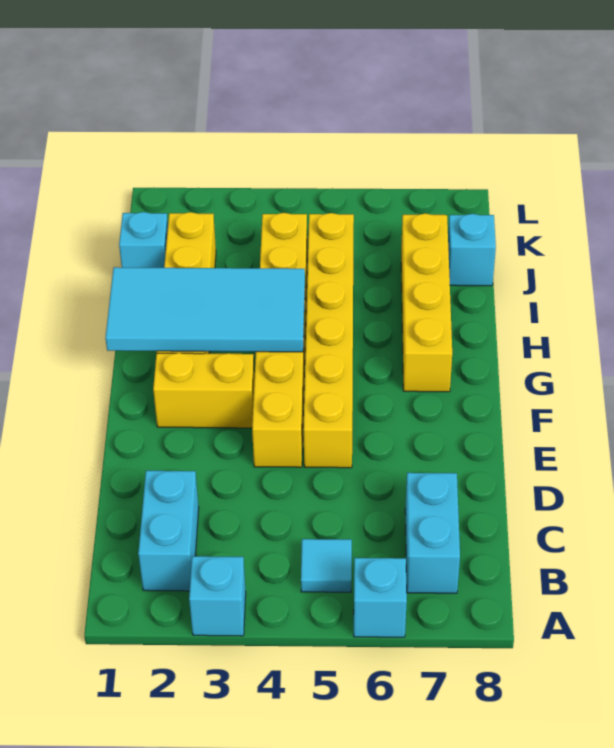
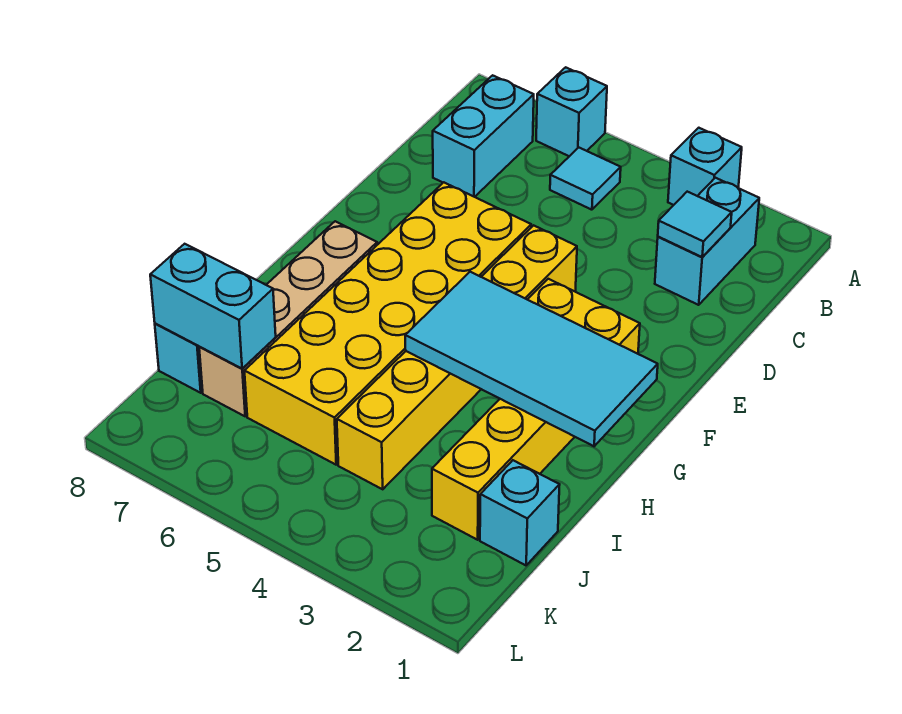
none -> cyan tile C2 level 2
yellow brick E5:J5 level 1 -> yellow brick E5:J6 level 1
yellow brick G7:J7 level 1 -> tan brick G7:J7 level 1
none -> cyan brick J7:J8 level 2

